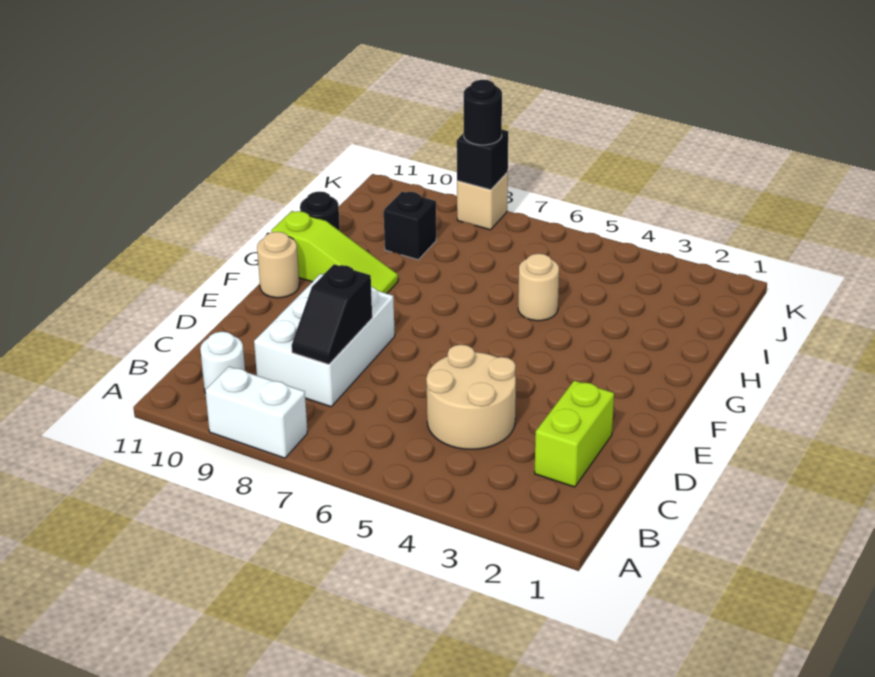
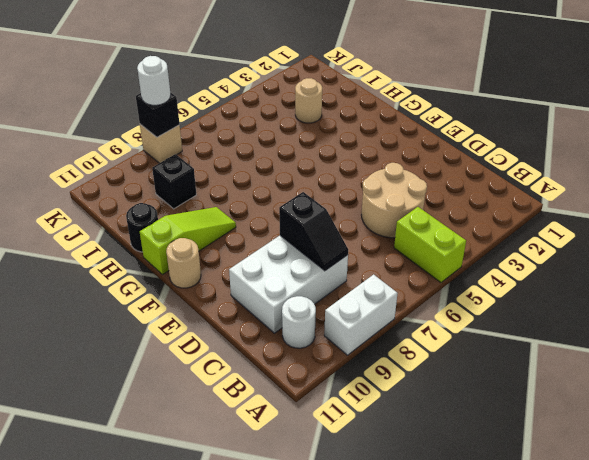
lime brick C2:D2 level 1 -> lime brick A5:B5 level 1
white brick C8:E9 level 1 -> white brick C8:D10 level 1
tan round brick H5 level 1 -> tan round brick I3 level 1
black round brick K8 level 3 -> white round brick K8 level 3

